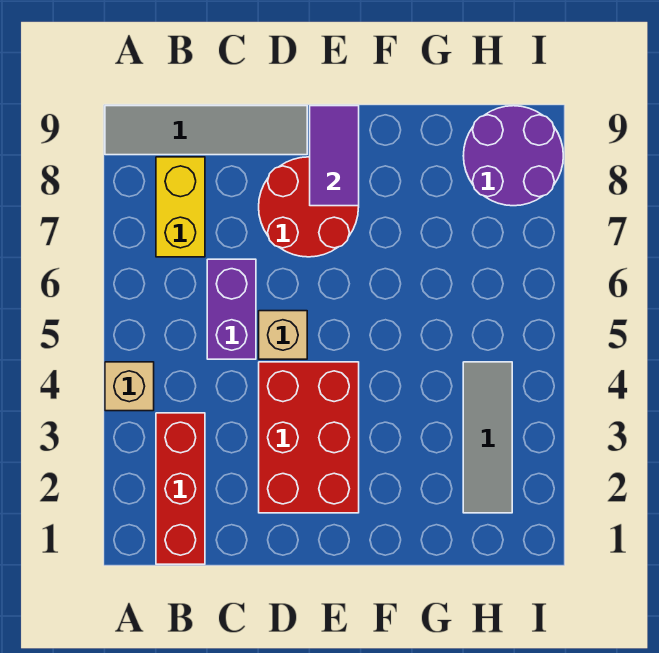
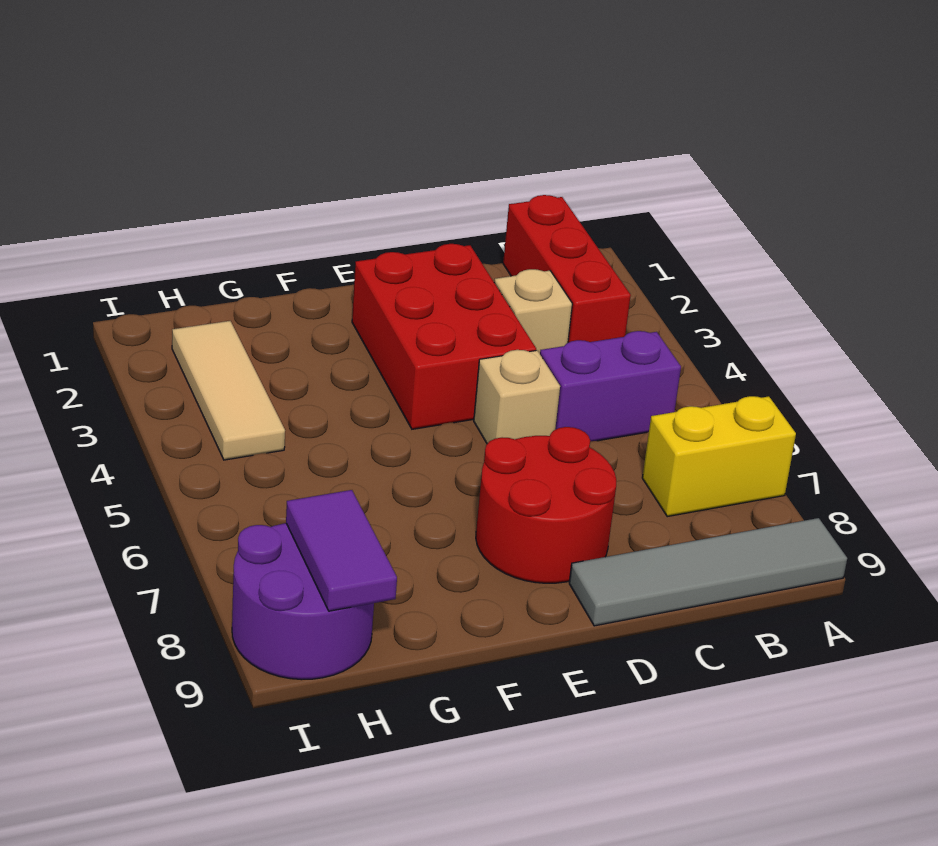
tan brick A4 level 1 -> tan brick C3 level 1
yellow brick B7:B8 level 1 -> yellow brick A7:B7 level 1
purple brick C5:C6 level 1 -> purple brick B5:C5 level 1
purple tile E8:E9 level 2 -> purple tile H8:H9 level 2
grey tile H2:H4 level 1 -> tan tile H2:H4 level 1

